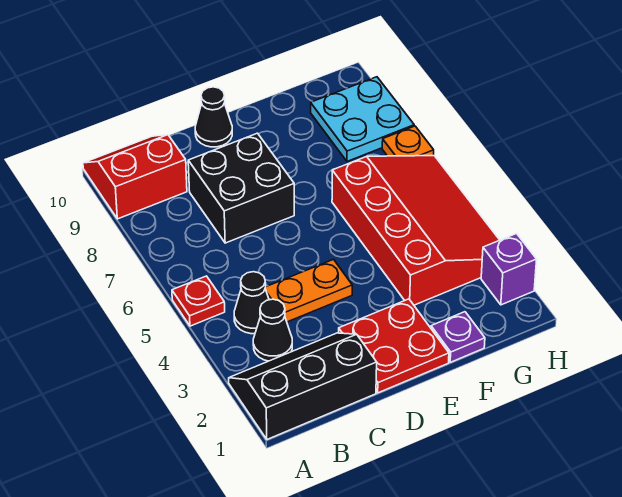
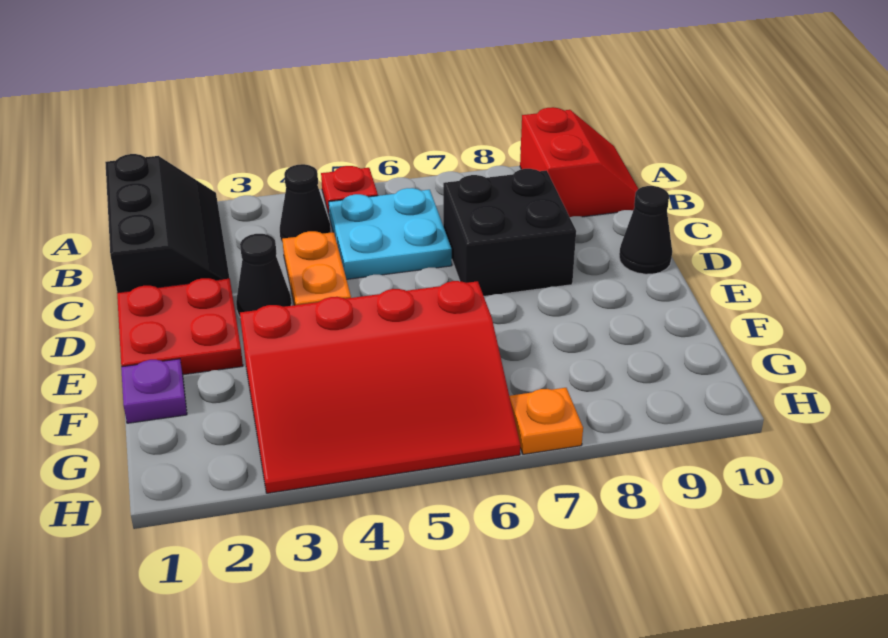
black cone B3 level 1 -> black cone D3 level 1
cyan plate G8:H9 level 1 -> cyan plate B5:C6 level 1
purple brick H2 level 1 -> none

